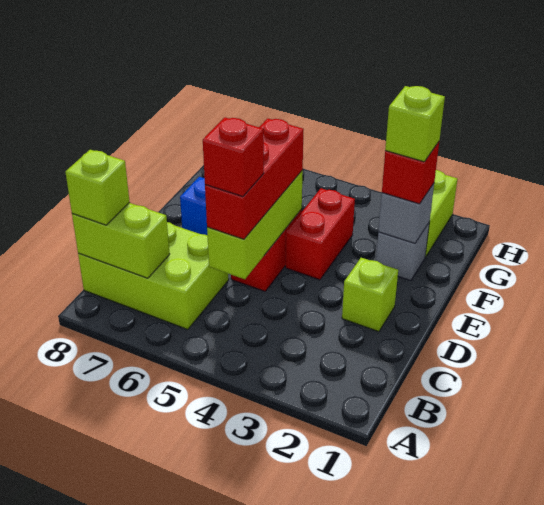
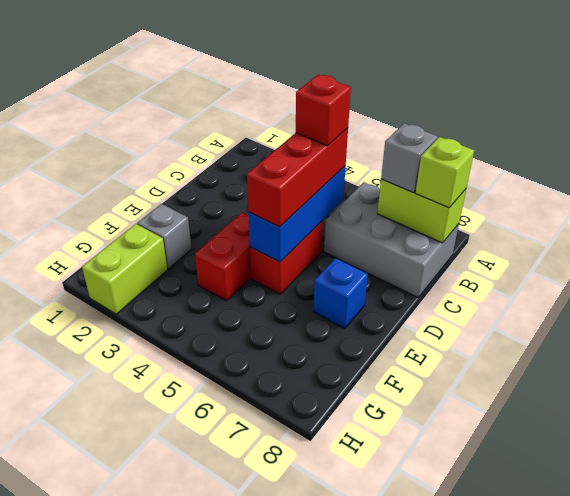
lime brick B6:C8 level 1 -> grey brick B6:C8 level 1
lime brick C5:E5 level 2 -> blue brick C5:E5 level 2
lime brick D2 level 1 -> none
grey brick F2 level 2 -> grey brick B7 level 3
red brick F2 level 3 -> none
lime brick F2 level 4 -> none

